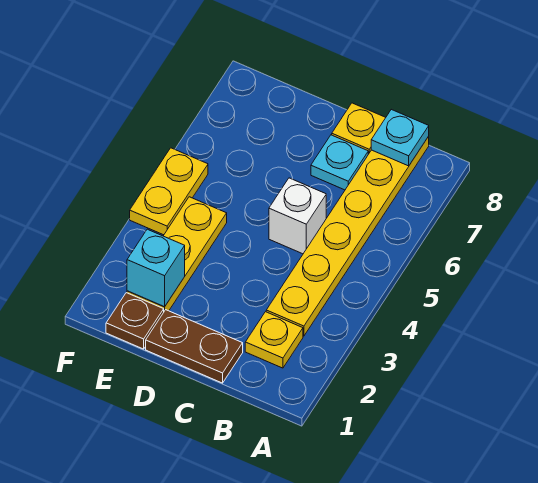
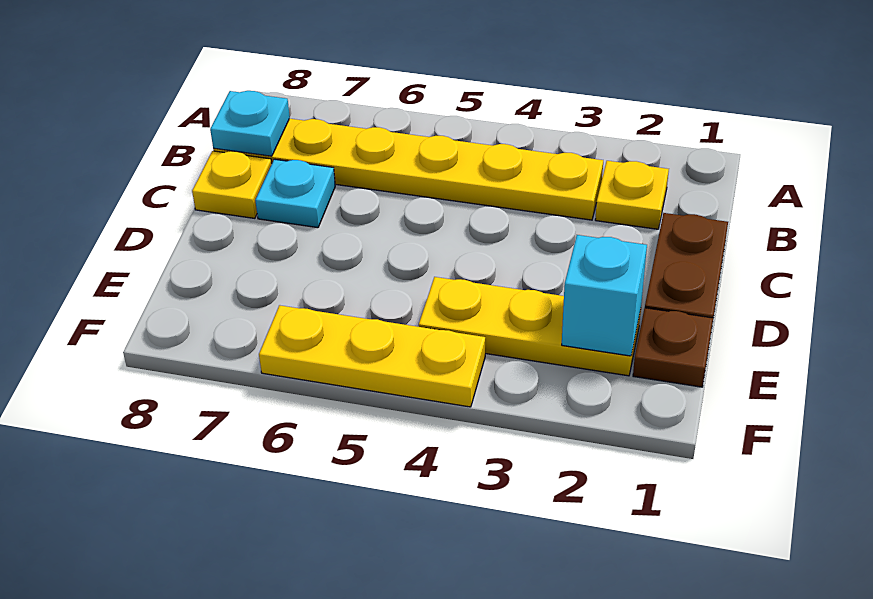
white brick C5 level 1 -> none
yellow plate F4:F5 level 1 -> yellow plate F4:F6 level 1

